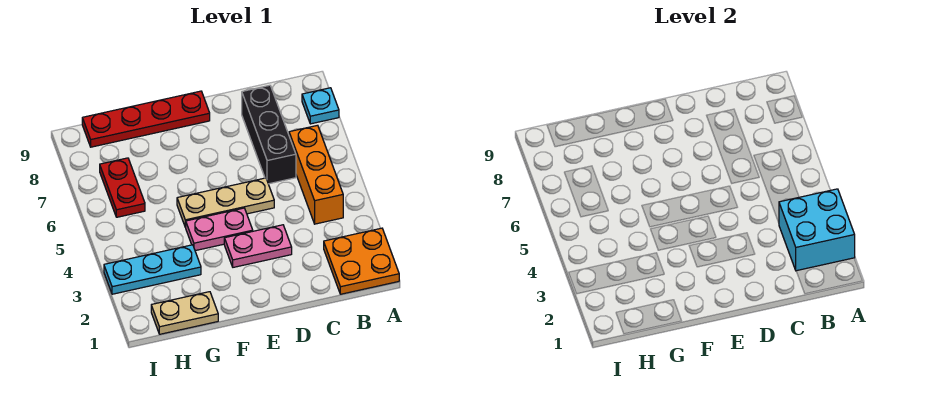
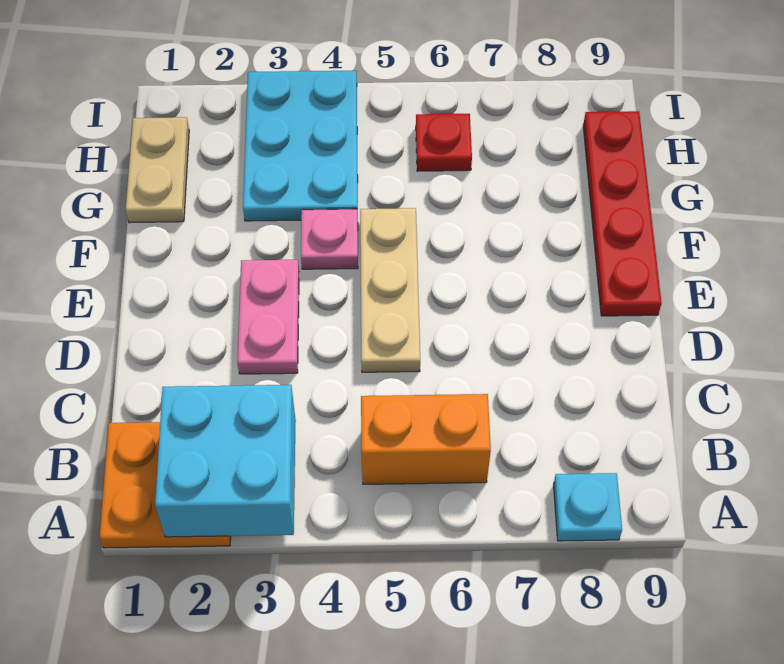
orange brick B4:B6 level 1 -> orange brick B5:B6 level 1
black brick C6:C8 level 1 -> none
pink plate E4:F4 level 1 -> pink plate F4 level 1
cyan plate G3:I3 level 1 -> cyan plate G3:I4 level 1
red plate H6:H7 level 1 -> red plate H6 level 1

